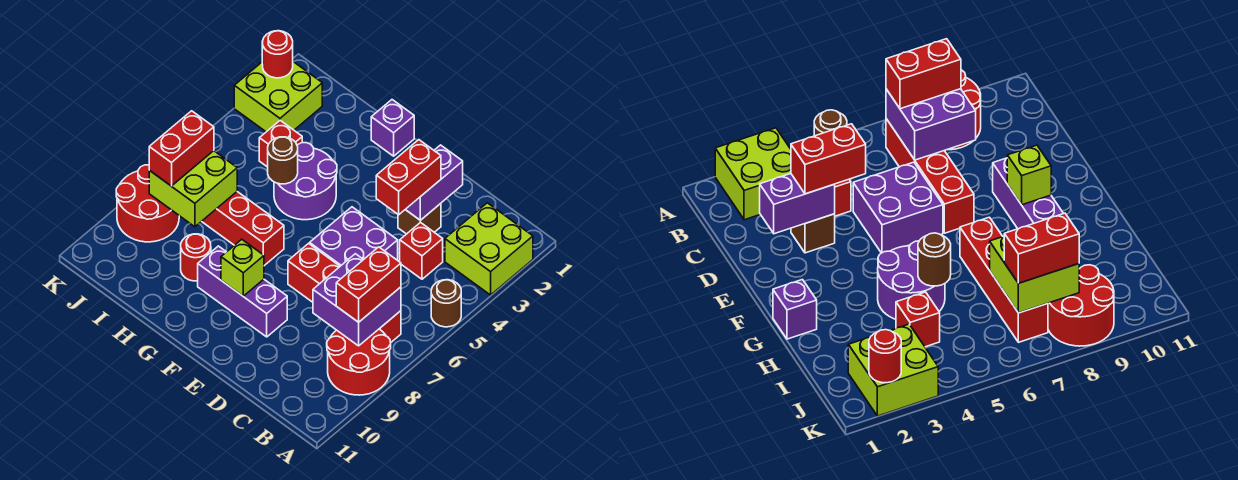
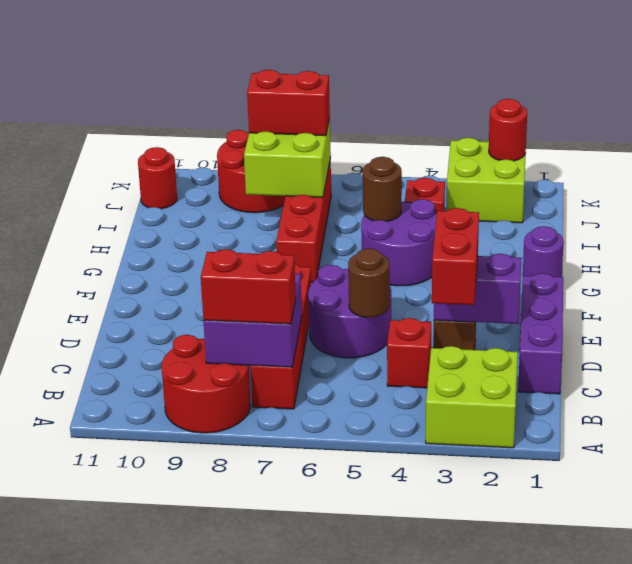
brown round brick A5 level 1 -> brown round brick D5 level 2
red brick D3:D4 level 3 -> red brick C3:D3 level 3
purple brick D5:E6 level 1 -> purple round brick D5:E6 level 1
purple brick E9:G9 level 1 -> purple brick C1:E1 level 1
lime brick F9 level 2 -> none
purple brick G1 level 1 -> purple round brick G1 level 1
red round brick H9 level 1 -> red round brick J11 level 1

